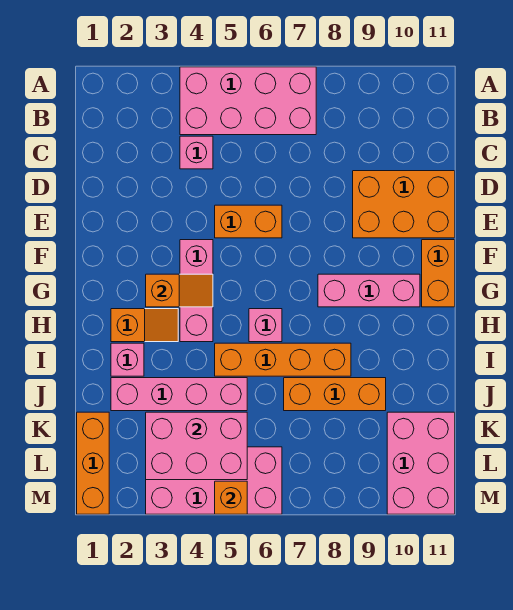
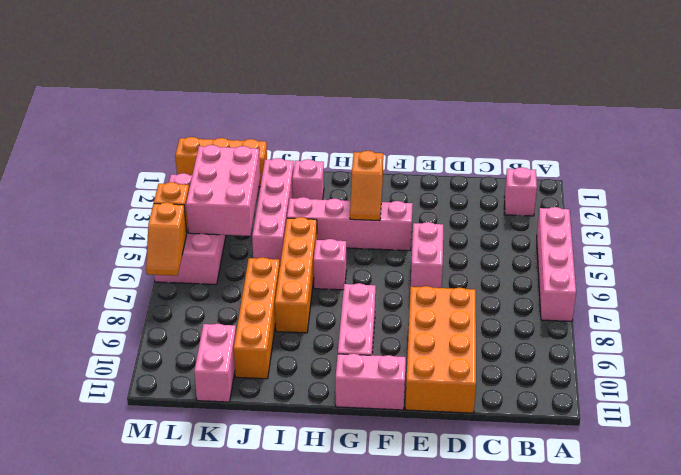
pink brick A4:B7 level 1 -> pink brick A4:A7 level 1
pink brick C4 level 1 -> pink brick B2 level 1
orange brick D9:E11 level 1 -> orange brick D8:E11 level 1
orange brick E5:E6 level 1 -> pink brick E5:E6 level 1
pink brick F4:H4 level 1 -> pink brick F4:I4 level 1
orange brick F11:G11 level 1 -> pink brick F11:G11 level 1
orange slope H2:H3 level 1 top 2 -> orange slope M6:M7 level 2 top 6
orange brick J7:J9 level 1 -> orange brick J7:J10 level 1
pink brick K10:M11 level 1 -> pink brick K10:K11 level 1

